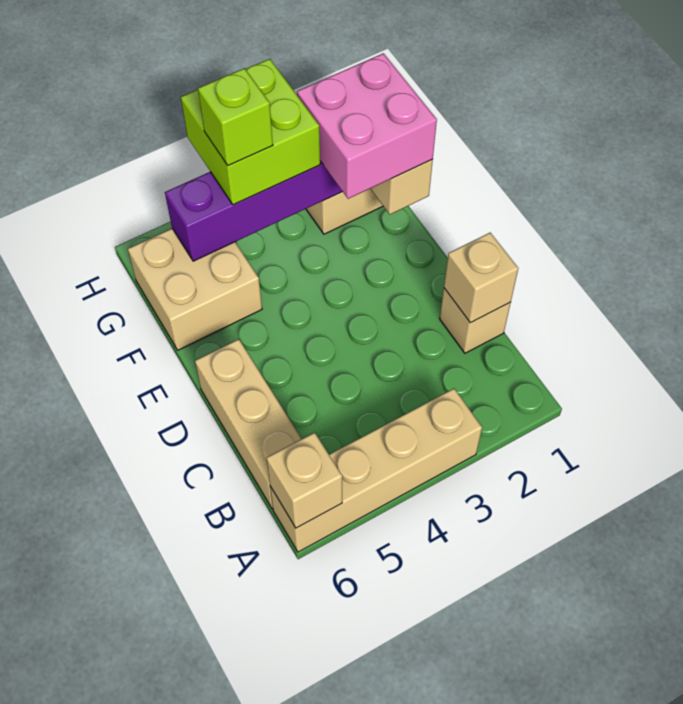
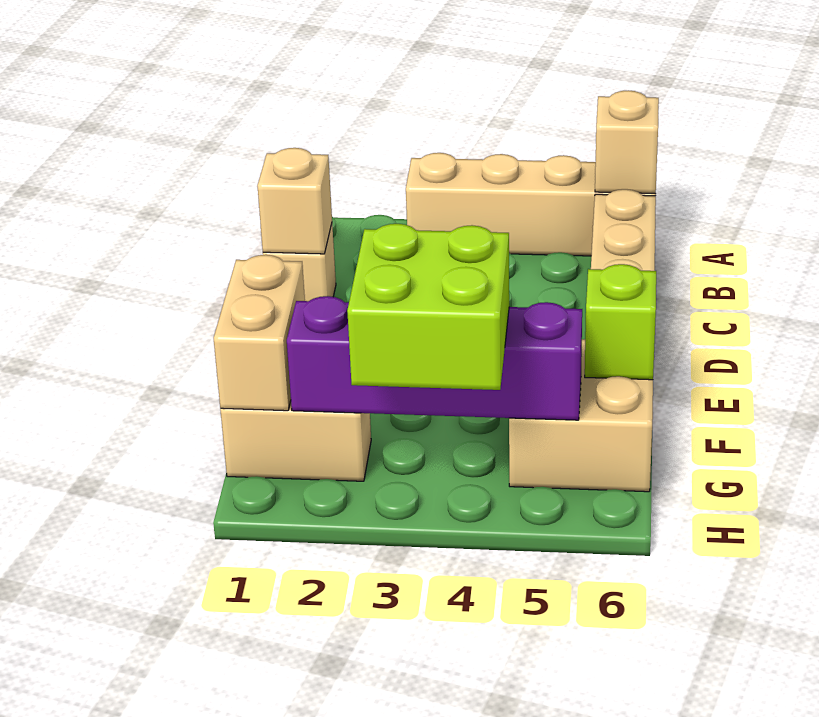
pink brick F1:G2 level 3 -> none
lime brick G4 level 4 -> lime brick F6 level 2

